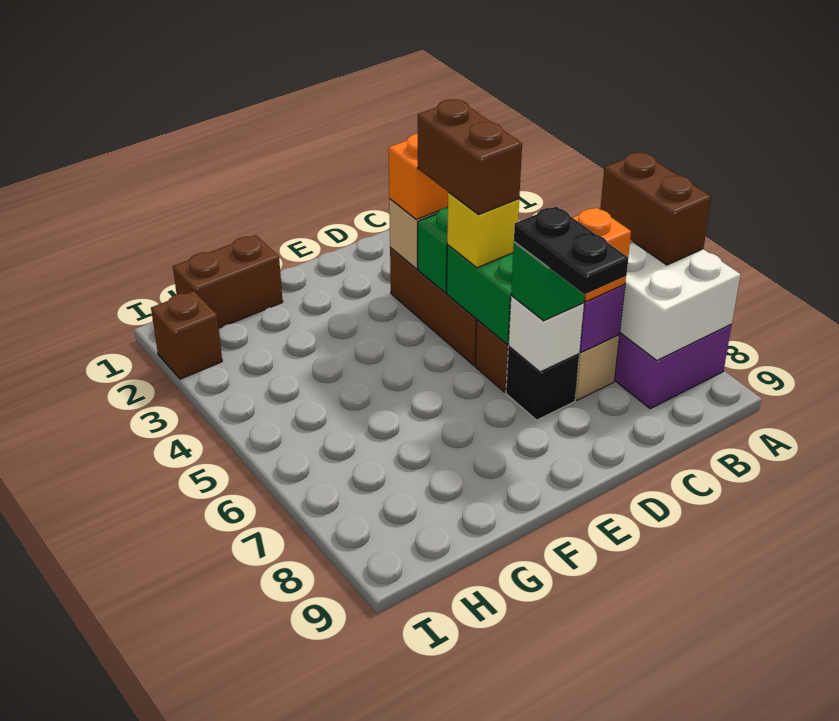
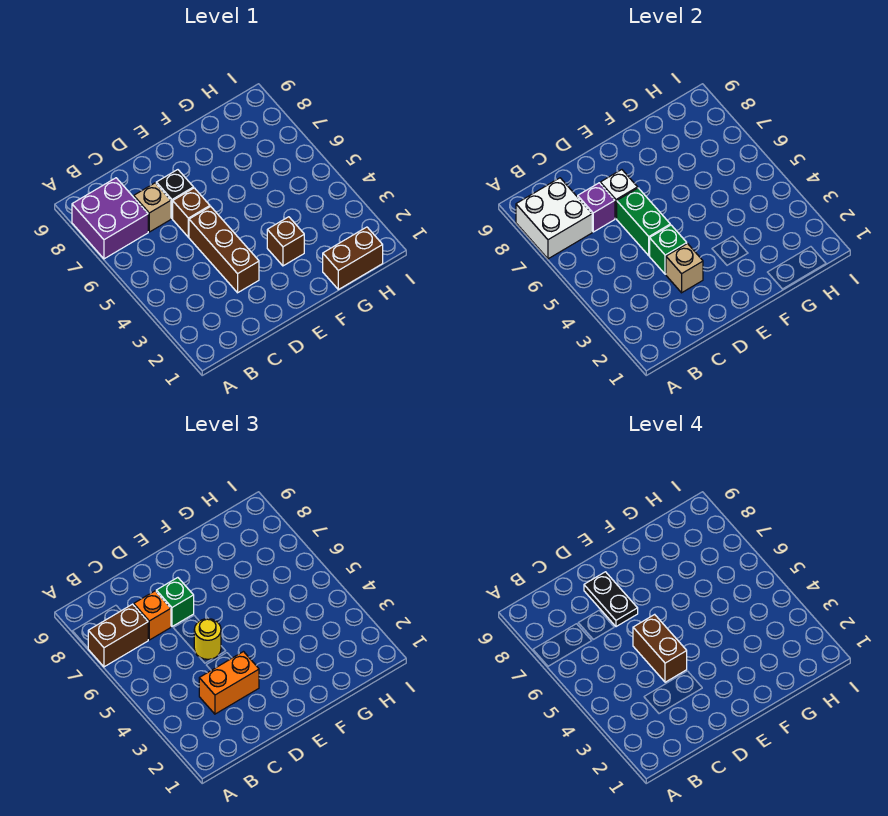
brown brick A6:A7 level 3 -> brown brick A7:B7 level 3
yellow brick D5 level 3 -> yellow round brick D5 level 3
brown brick I2 level 1 -> brown brick F3 level 1

